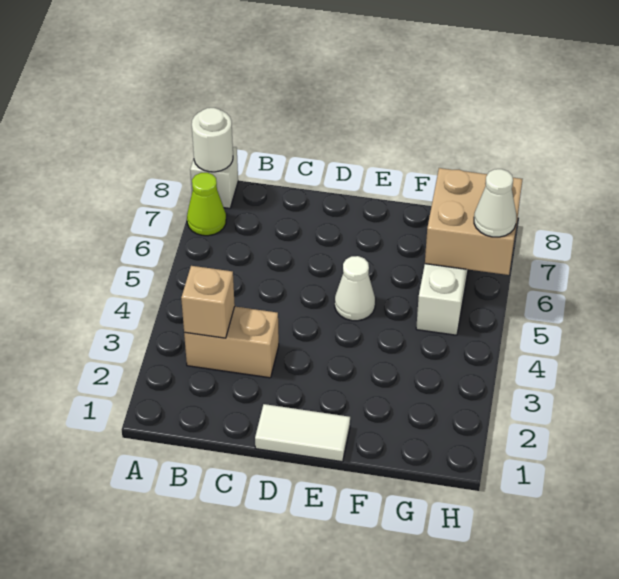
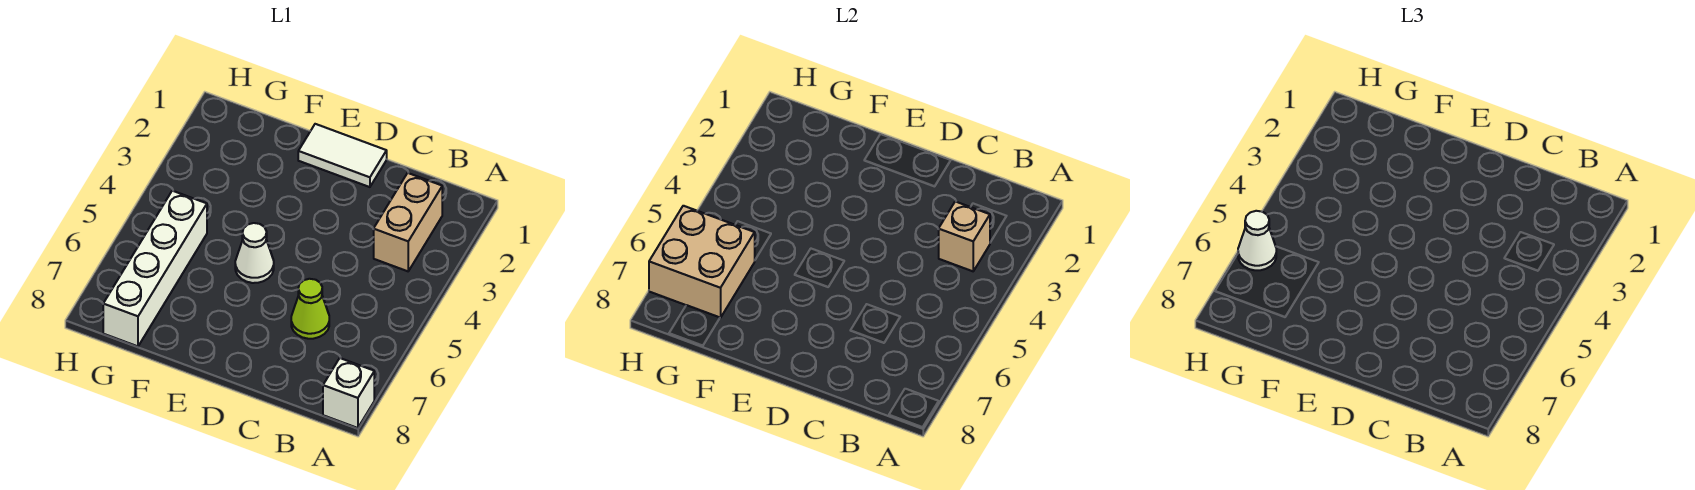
lime cone A7 level 1 -> lime cone C6 level 1
white round brick A8 level 2 -> none
tan brick B3:C3 level 1 -> tan brick B2:B3 level 1

